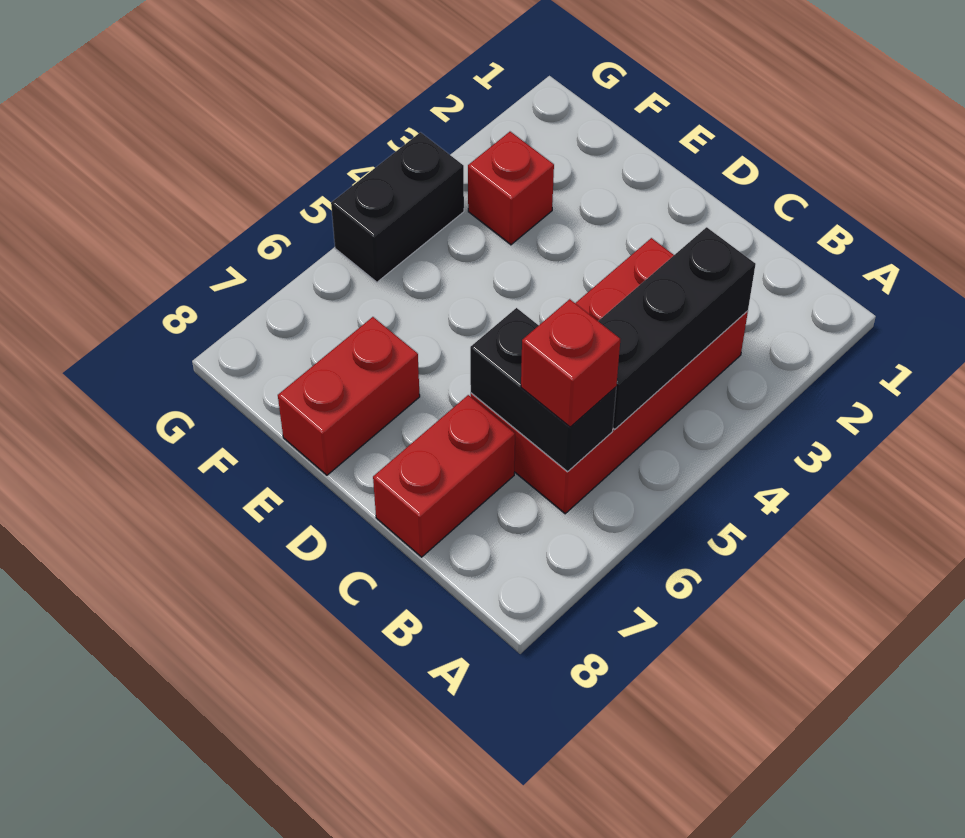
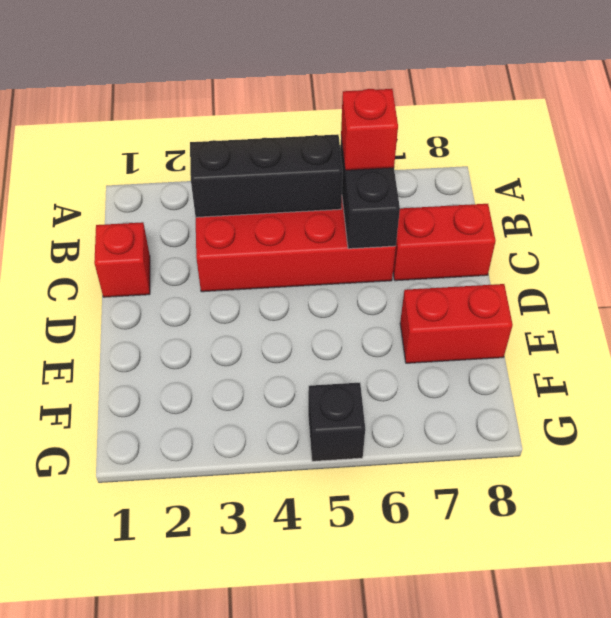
red brick F3 level 1 -> red brick C1 level 1
black brick G4:G5 level 1 -> black brick G5 level 1

